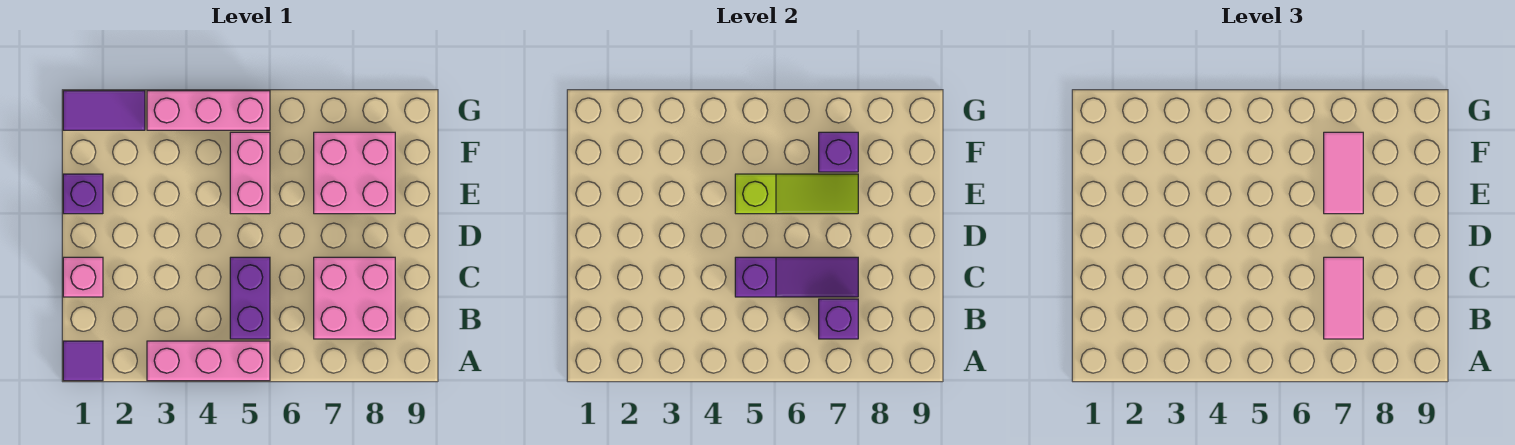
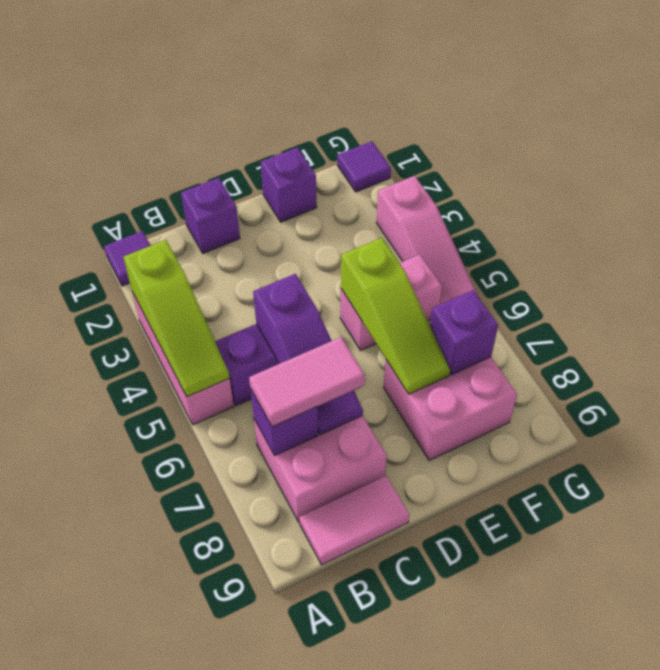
none -> lime slope A3:A5 level 2 top 3
pink brick C1 level 1 -> purple brick C1 level 1
pink tile E7:F7 level 3 -> pink tile B9:C9 level 1
purple tile G1:G2 level 1 -> purple tile G1 level 1
pink brick G3:G5 level 1 -> pink slope G3:G5 level 1 top 3

